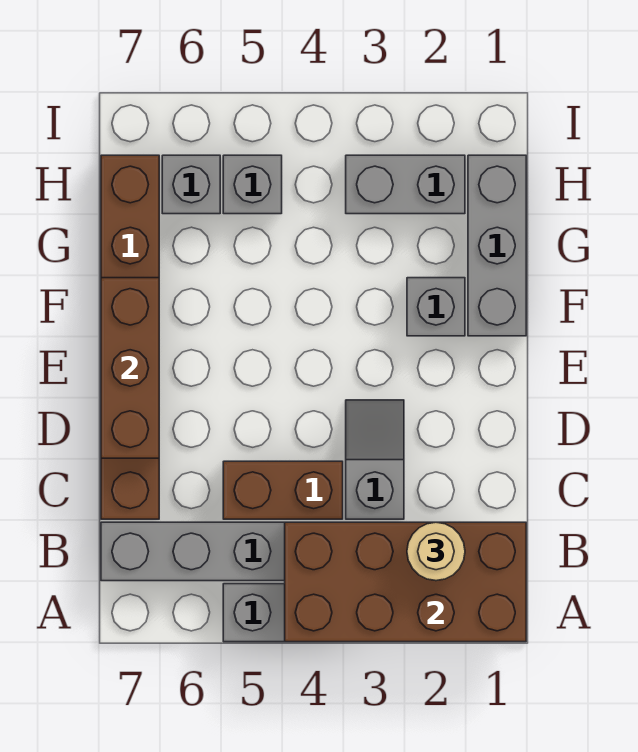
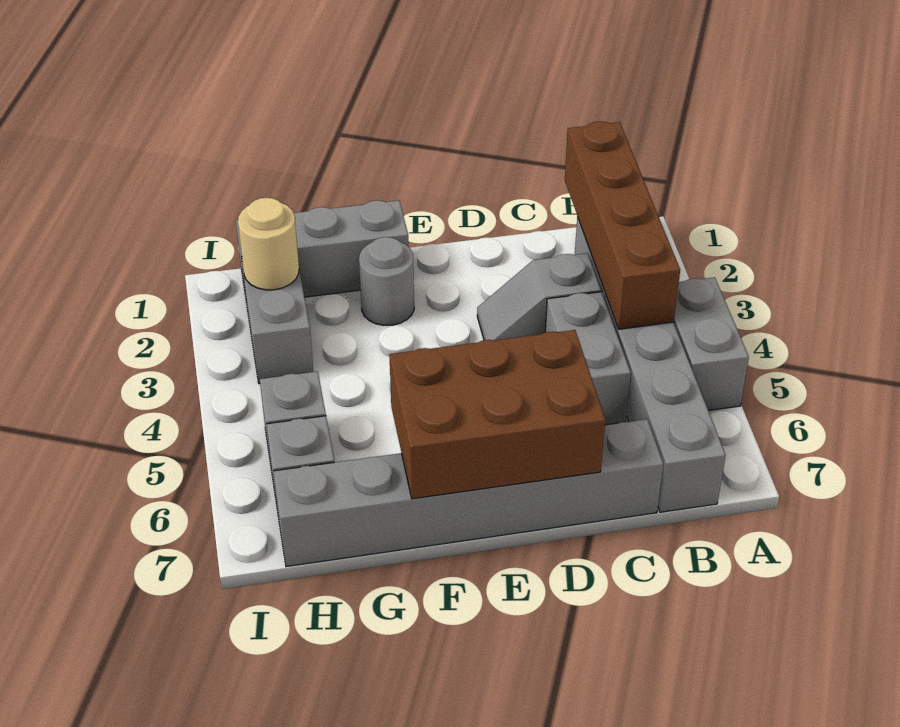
brown brick A1:B4 level 2 -> brown brick B1:B4 level 2
tan round brick B2 level 3 -> tan round brick H2 level 2
brown brick C4:C5 level 1 -> grey brick C4:C5 level 1
brown brick C7:H7 level 1 -> grey brick C7:H7 level 1
brown brick D7:F7 level 2 -> brown brick D6:F7 level 2
grey brick F2 level 1 -> grey round brick F2 level 1

